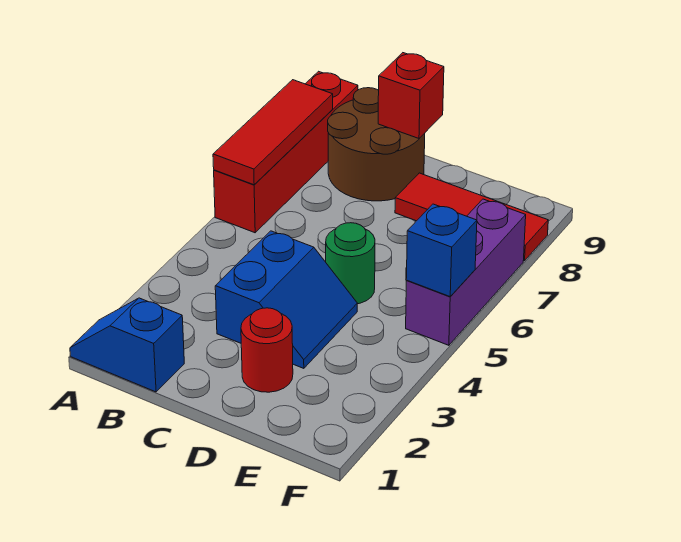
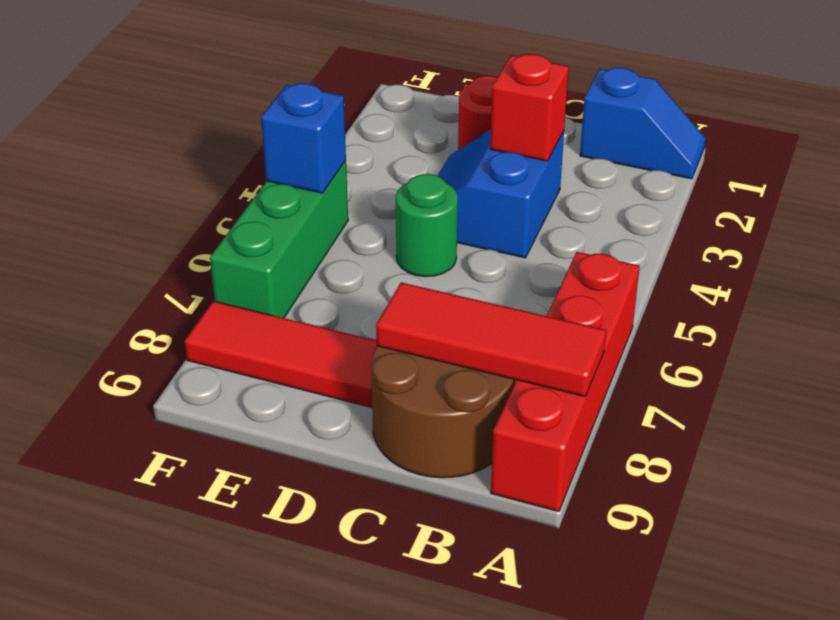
red tile A6:A8 level 2 -> red tile A8:C8 level 2
red brick C9 level 2 -> red brick C3 level 2
purple brick F5:F7 level 1 -> green brick F5:F7 level 1

